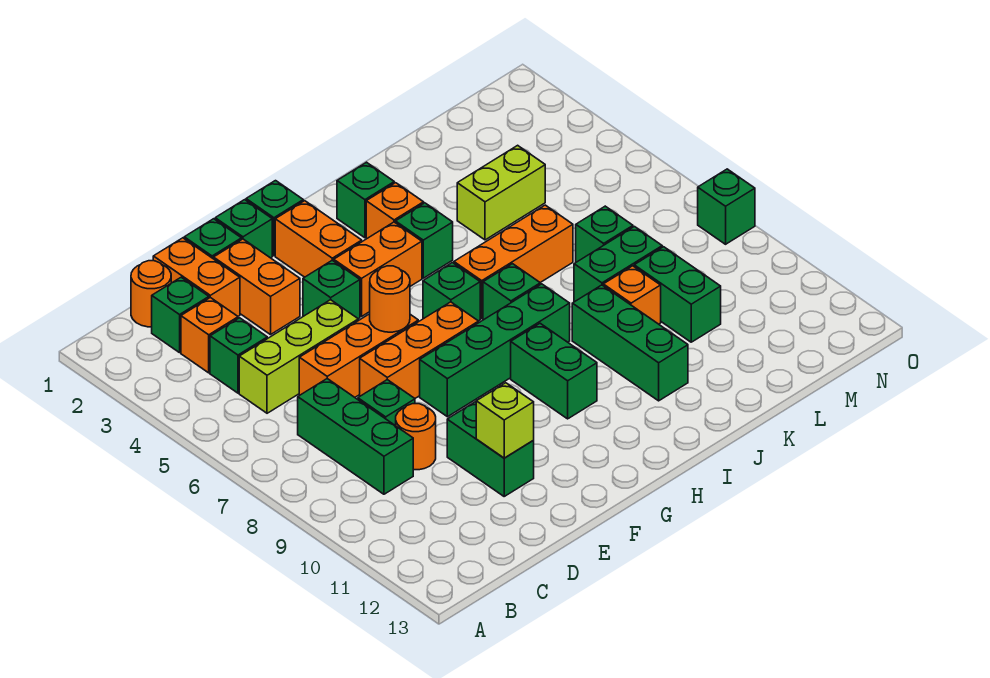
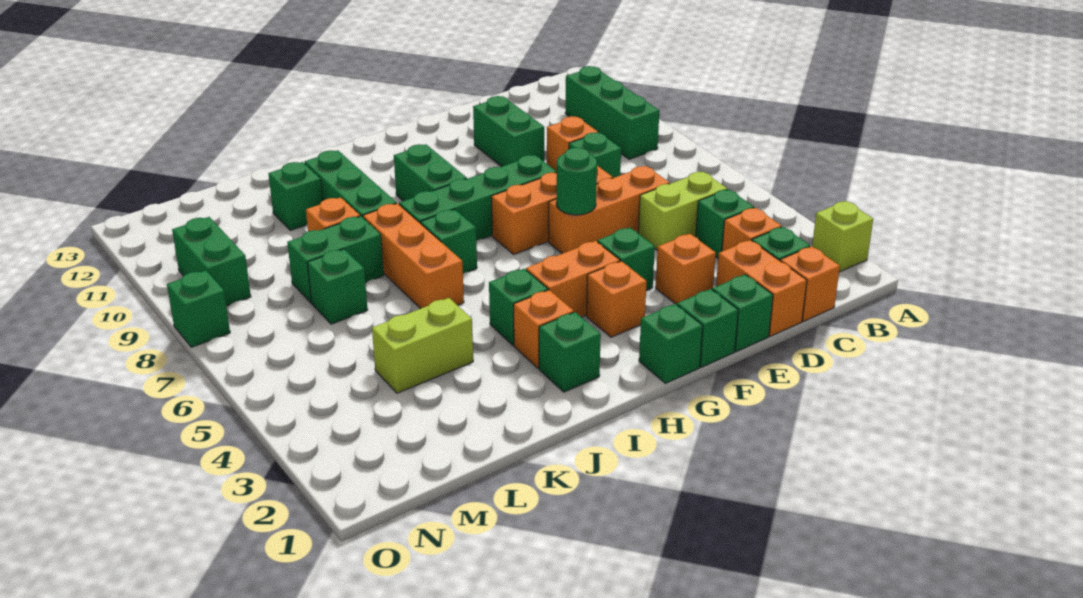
orange round brick C1 level 1 -> orange brick C1 level 1
lime brick C5:E5 level 1 -> lime brick C5:D5 level 1
green brick C7:C9 level 1 -> green brick B9:B11 level 1
orange round brick D9 level 1 -> orange brick D9 level 1
orange brick E2:E3 level 1 -> orange brick E3 level 1
lime brick E11 level 2 -> lime brick A2 level 1
orange round brick F6 level 2 -> green round brick F6 level 2
orange brick G2:G3 level 1 -> orange brick G3 level 1
green brick H6 level 1 -> green brick K11 level 1
orange brick I6:K6 level 1 -> orange brick J6:J8 level 1
green brick L9:L10 level 1 -> green brick N9:N10 level 1

